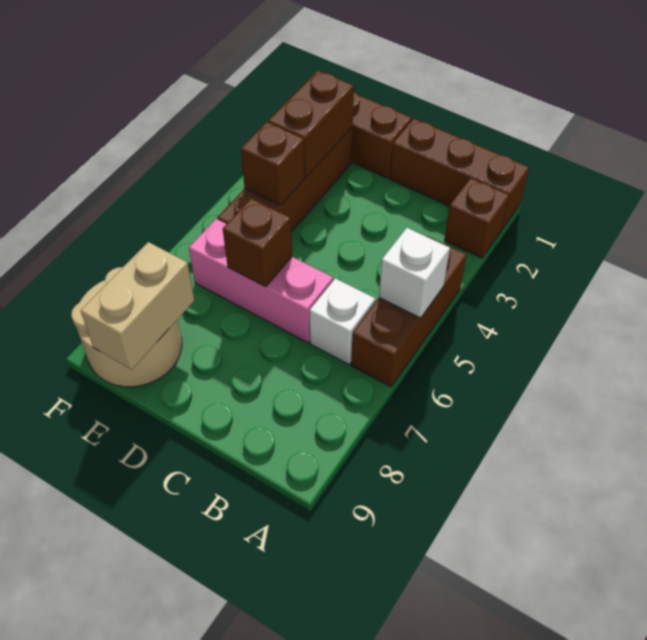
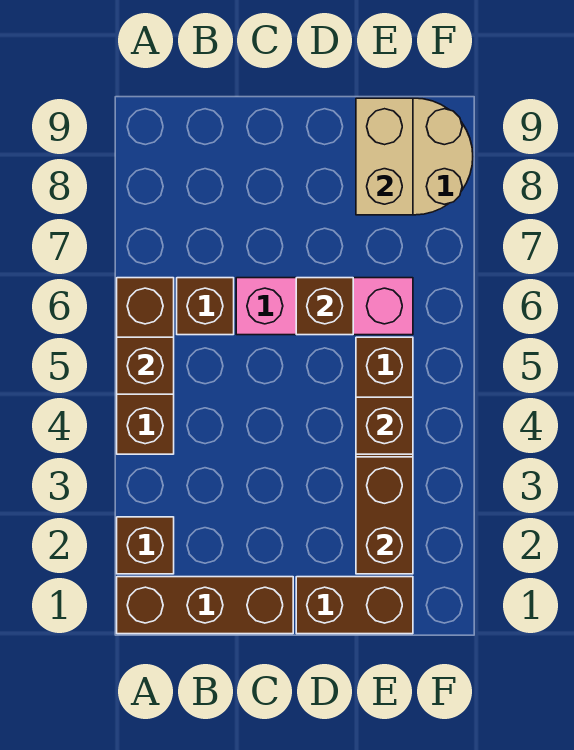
white brick A5 level 2 -> brown brick A5 level 2
white brick B6 level 1 -> brown brick B6 level 1

